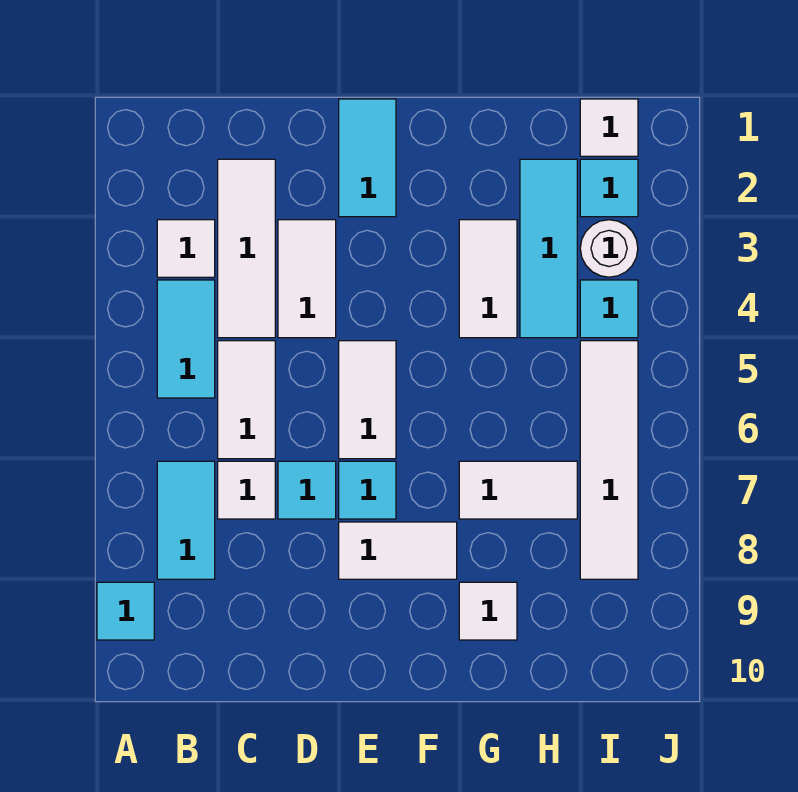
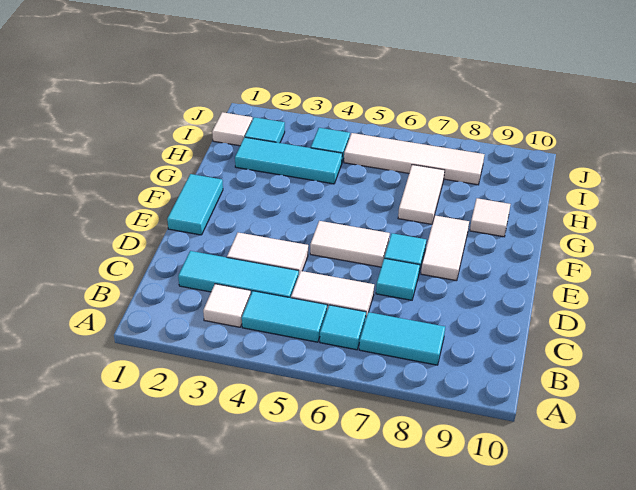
cyan tile A9 level 1 -> cyan tile B6 level 1
white tile C2:C4 level 1 -> cyan tile C2:C4 level 1
white tile C7 level 1 -> none
cyan tile E1:E2 level 1 -> cyan tile E1:F1 level 1
white tile G3:G4 level 1 -> none
white round brick I3 level 1 -> none

